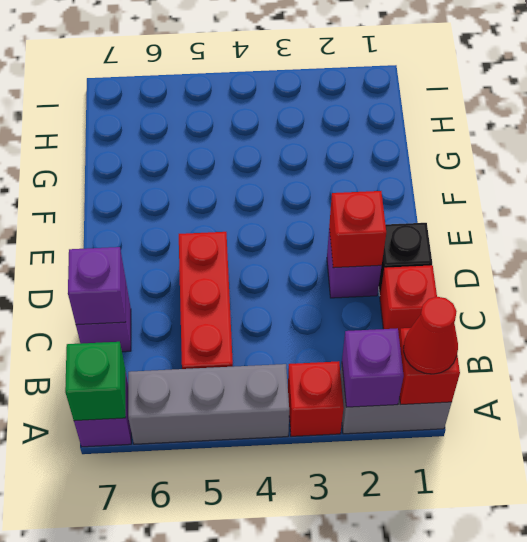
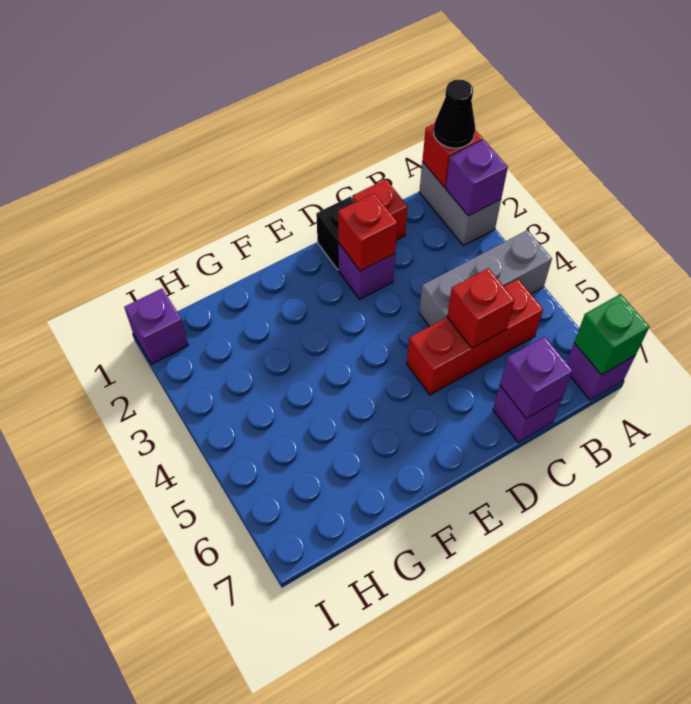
red cone A1 level 3 -> black cone A1 level 3
red brick A3 level 1 -> red brick C5 level 2
grey brick A4:A6 level 1 -> grey brick A4:C4 level 1
none -> purple brick I1 level 1

